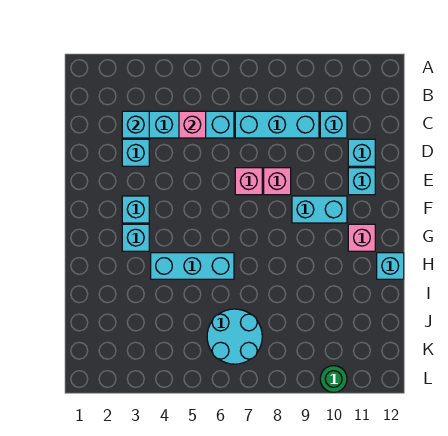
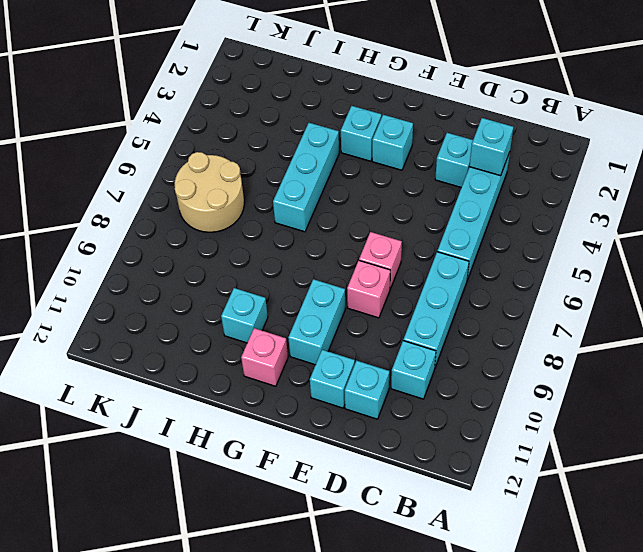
pink brick C5 level 2 -> none
cyan brick H12 level 1 -> cyan brick H10 level 1
cyan round brick J6:K7 level 1 -> tan round brick J6:K7 level 1
green round brick L10 level 1 -> none

